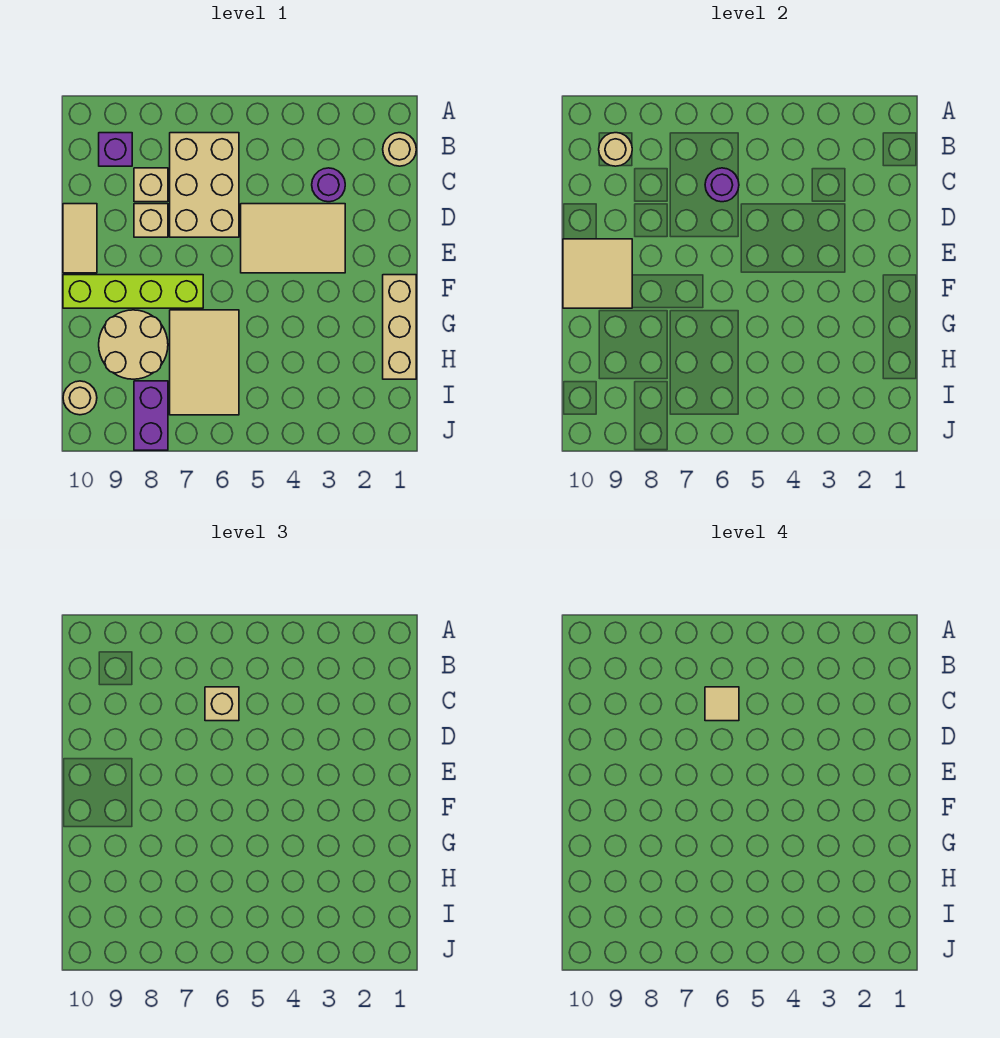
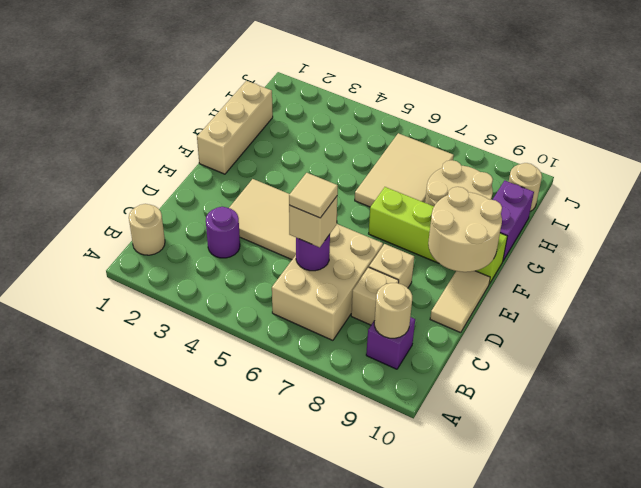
tan tile E9:F10 level 2 -> tan round brick E9:F10 level 2
purple brick I8:J8 level 1 -> purple brick G10:H10 level 1

